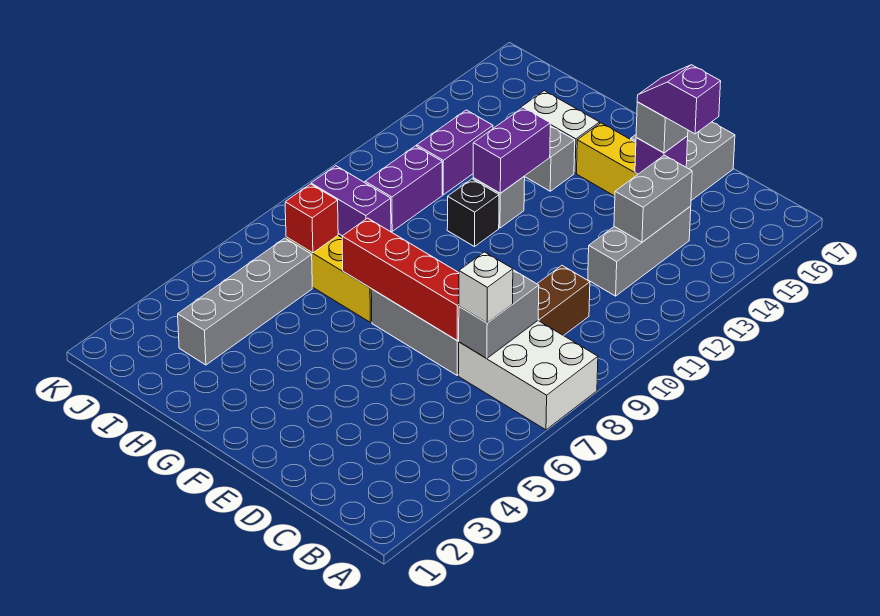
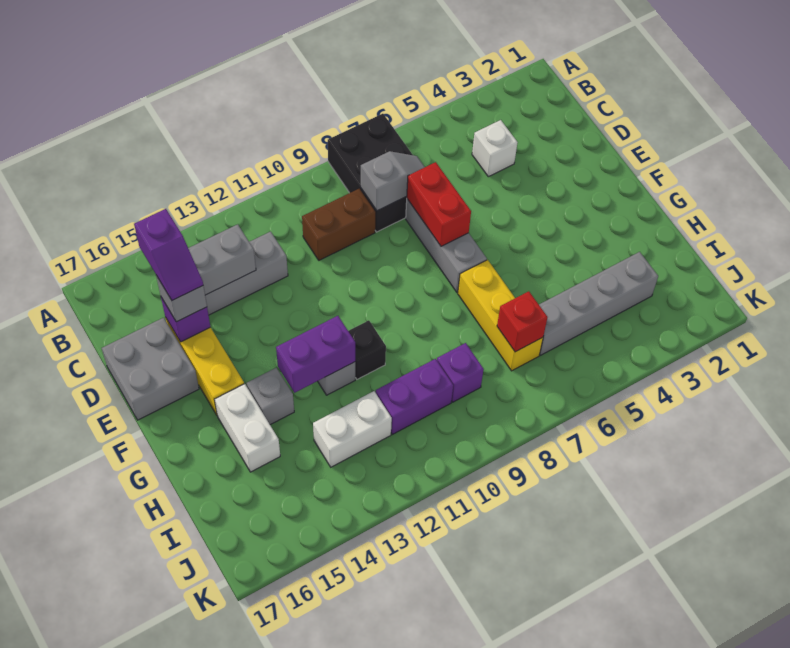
white brick A7:C8 level 1 -> black brick A7:C8 level 1
grey brick C7:C8 level 2 -> grey slope C7:C8 level 2 top 8
white brick C7 level 3 -> white brick C4 level 1
red brick D7:G7 level 2 -> red brick D7:E7 level 2
purple brick I9:J9 level 1 -> purple brick I9 level 1
purple brick I12:I13 level 1 -> white brick I12:I13 level 1

